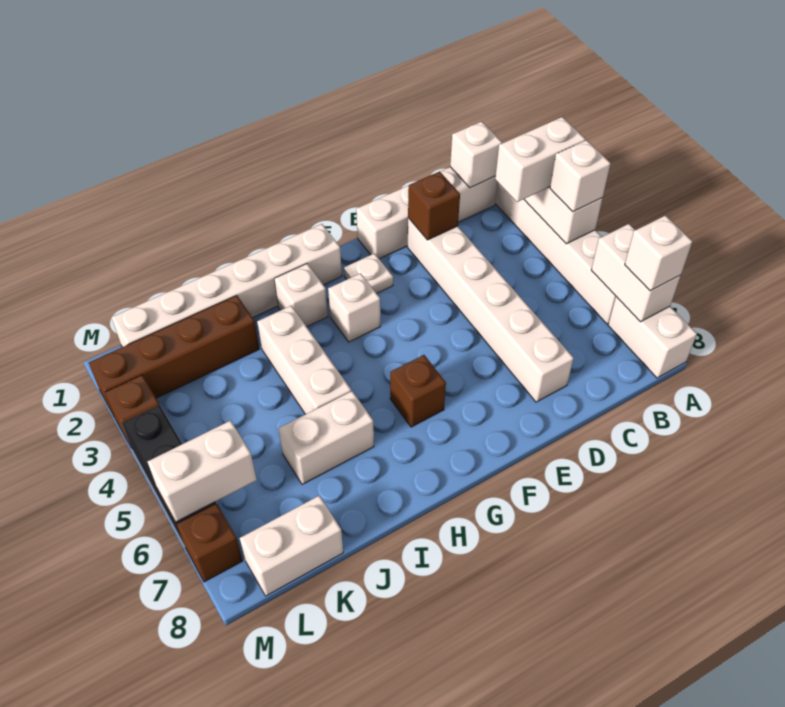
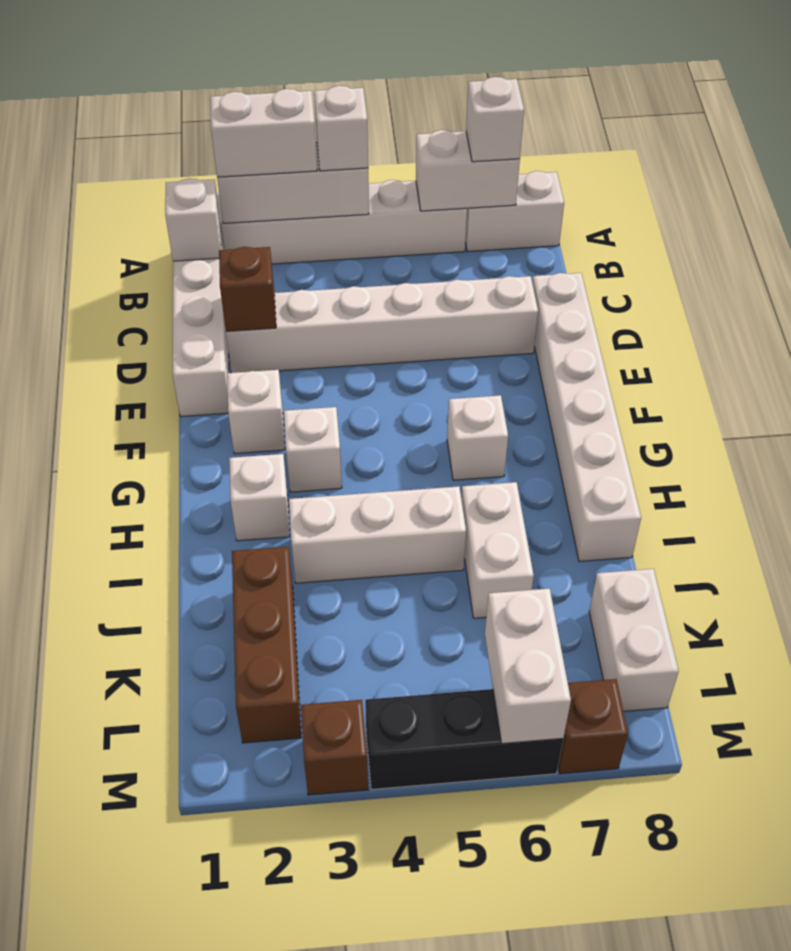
white brick A3:B3 level 3 -> white brick A2:A3 level 3
white plate F2 level 1 -> white brick F2 level 1
white brick G1:L1 level 1 -> white brick D8:I8 level 1
brown brick G6 level 1 -> white brick G6 level 1
brown brick J2:M2 level 1 -> brown brick J2:L2 level 1

